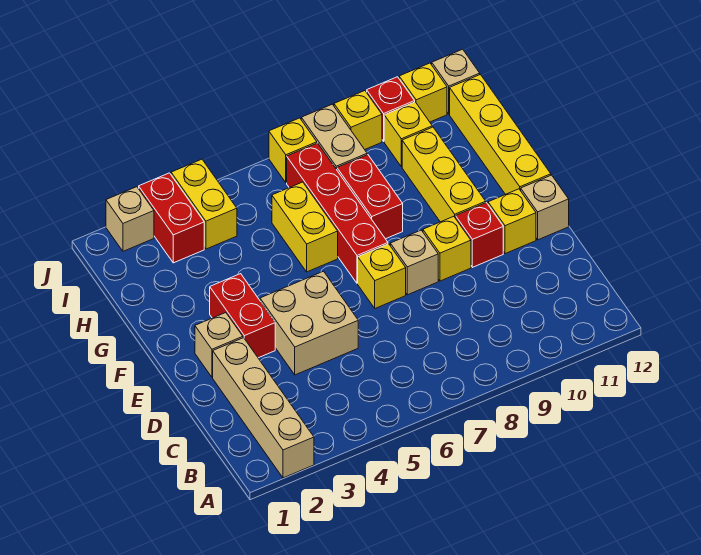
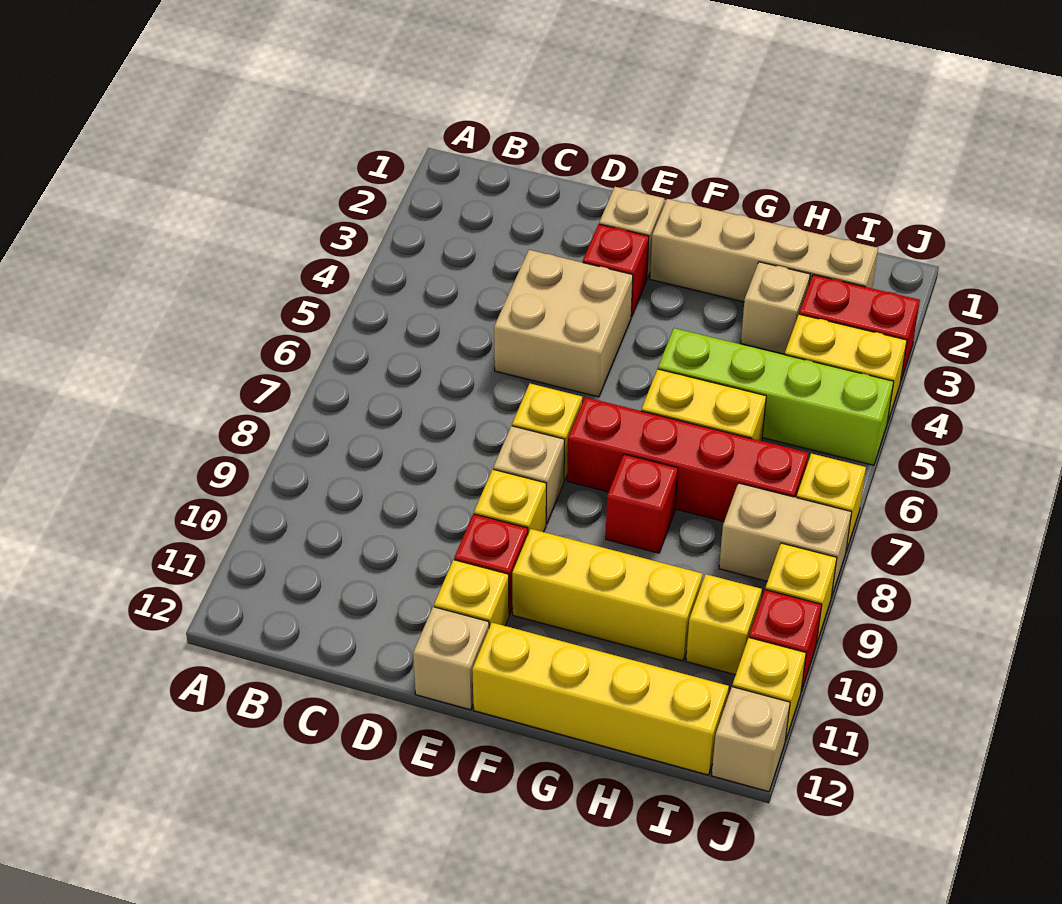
tan brick A2:D2 level 1 -> tan brick F2:I2 level 1
red brick E3:F3 level 1 -> red brick E3 level 1
none -> lime brick G5:J5 level 1
red brick G8:H8 level 1 -> red brick G8 level 1
tan brick J2 level 1 -> tan brick H3 level 1

